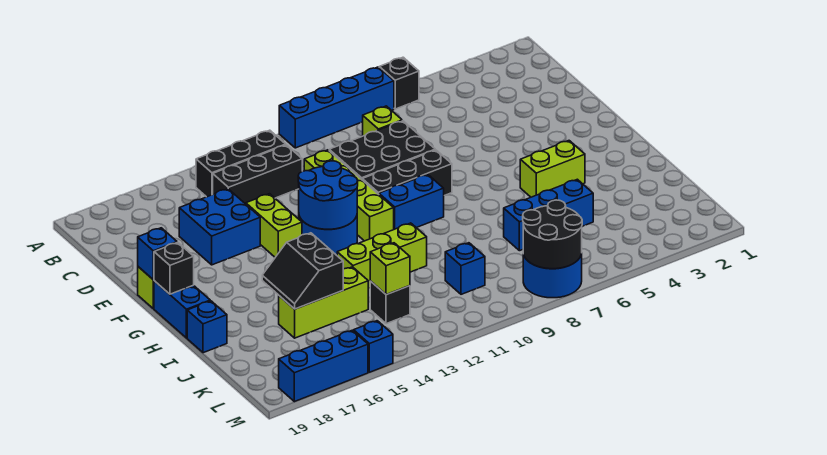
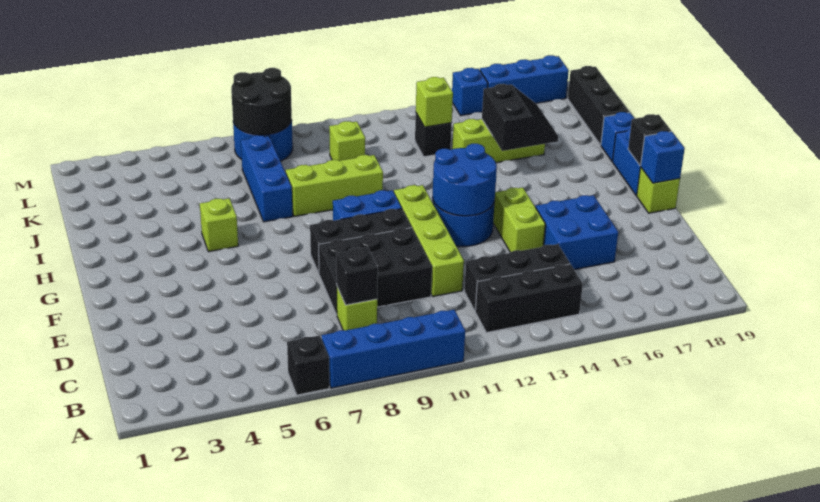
none -> black brick C8 level 2
lime brick H4:H5 level 1 -> lime brick H5 level 1
lime brick I11:I13 level 1 -> lime brick I8:I10 level 1
blue brick J5:J7 level 1 -> blue brick I7:K7 level 1
none -> black brick J19:L19 level 1
blue brick K10 level 1 -> lime brick K10 level 1

